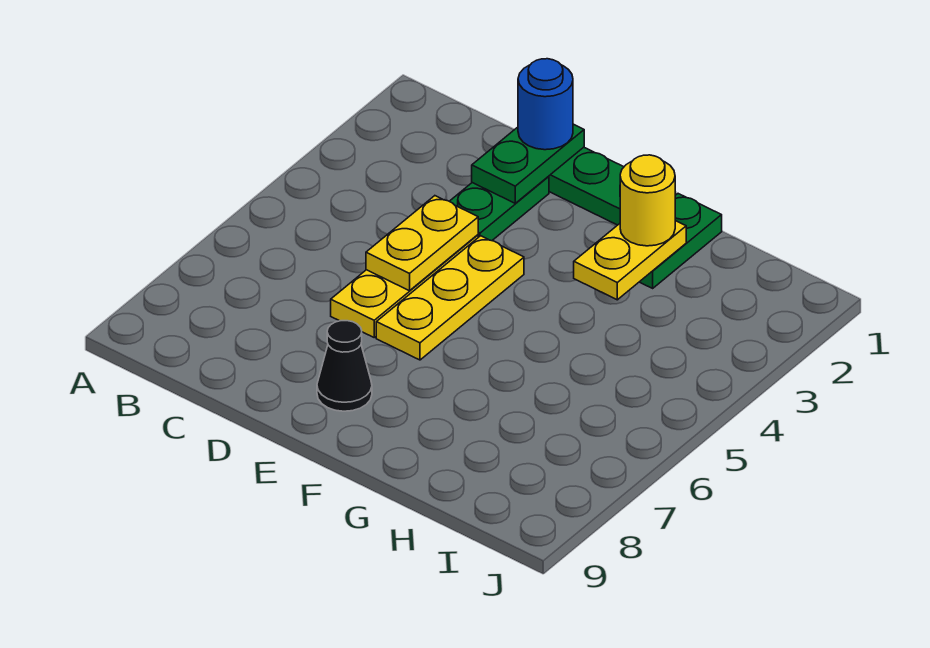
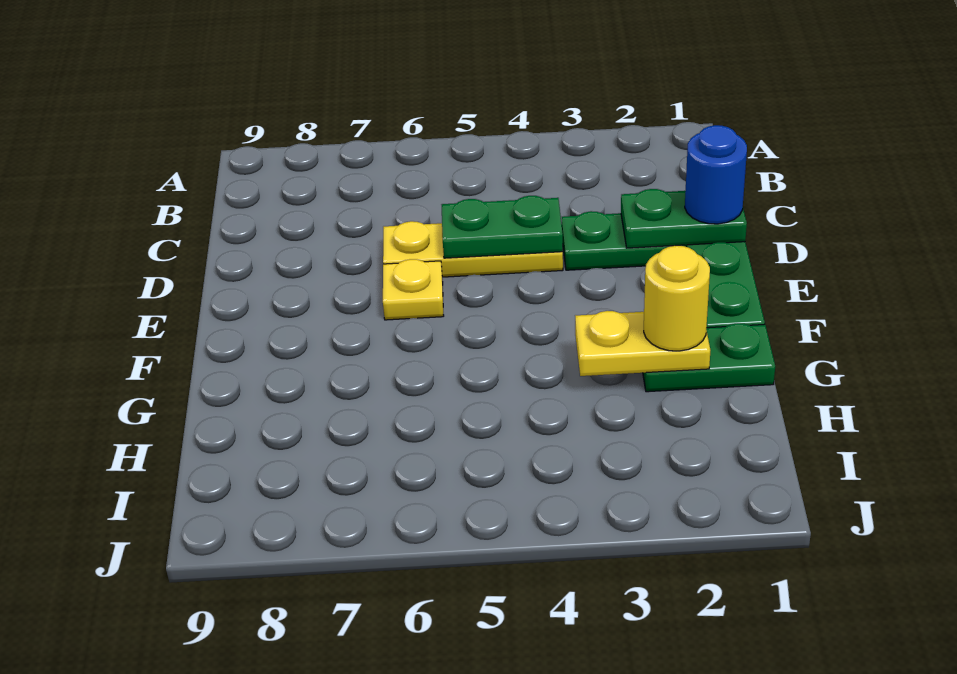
yellow plate D4:D5 level 2 -> green plate D4:D5 level 2
yellow plate E4:E6 level 1 -> yellow plate E6 level 1
black cone E8 level 1 -> none

